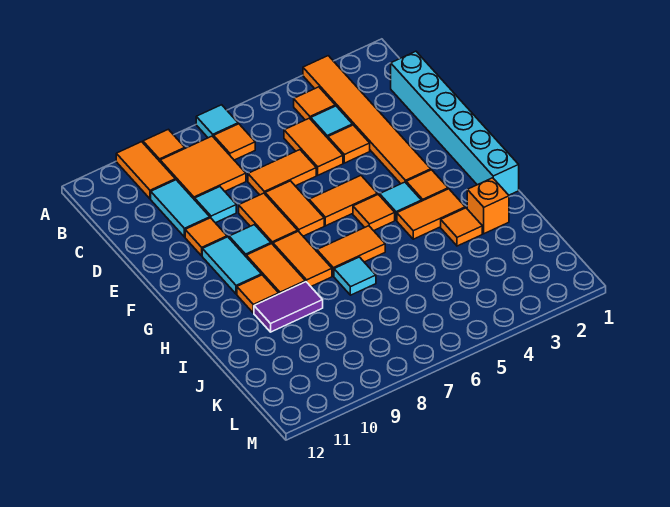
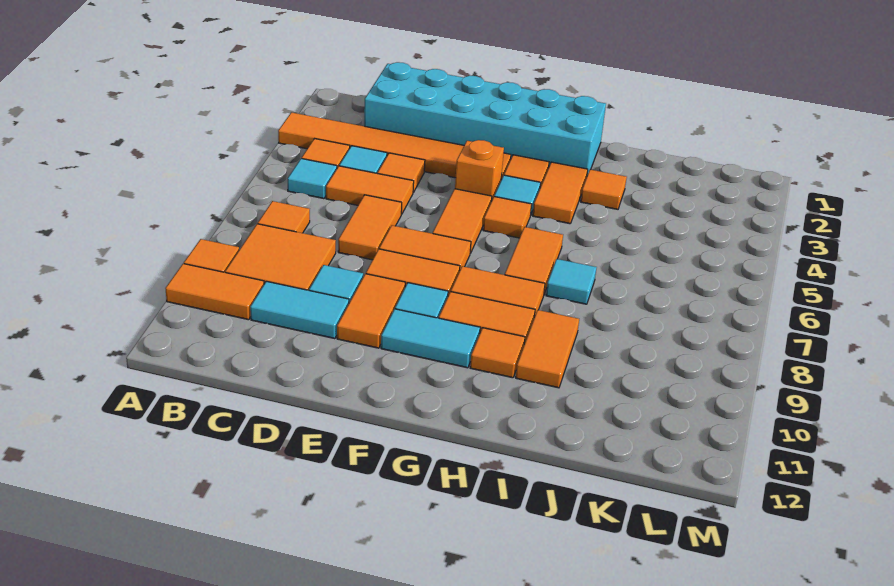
cyan tile A7 level 1 -> cyan tile B5 level 1
cyan brick C1:H1 level 1 -> cyan brick C1:H2 level 1
orange tile E10 level 1 -> orange tile E9:E10 level 1
orange brick I2 level 1 -> orange brick F4 level 1
purple tile I9:I10 level 1 -> orange tile I9:I10 level 1

